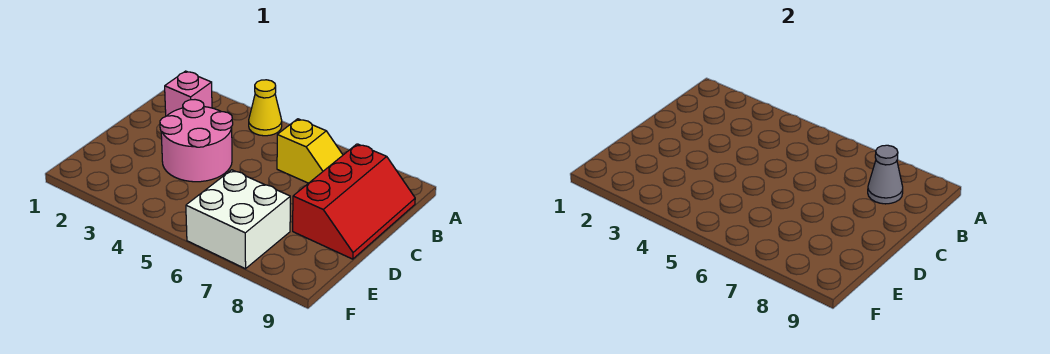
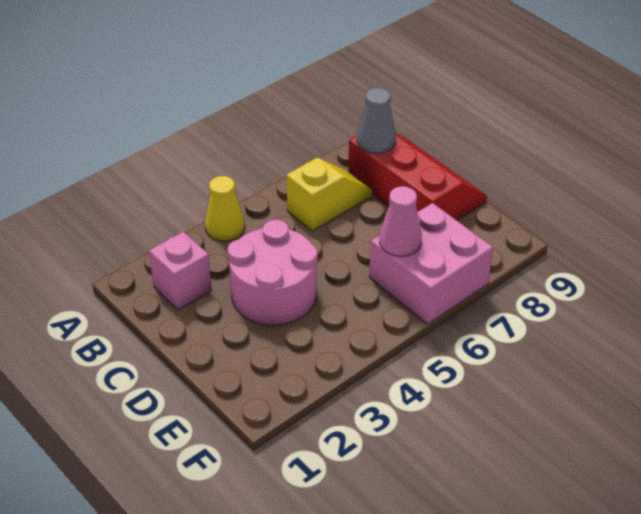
white brick E6:F7 level 1 -> pink brick E6:F7 level 1
none -> pink cone E6 level 2

